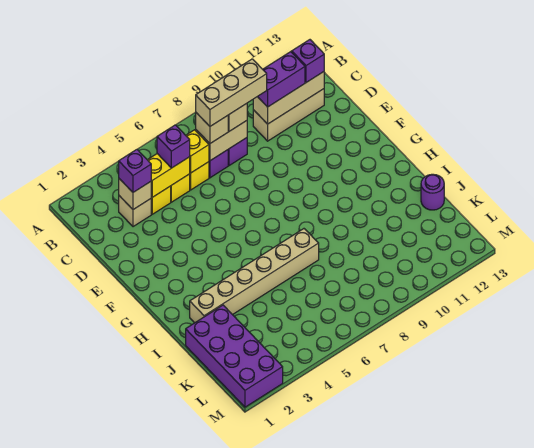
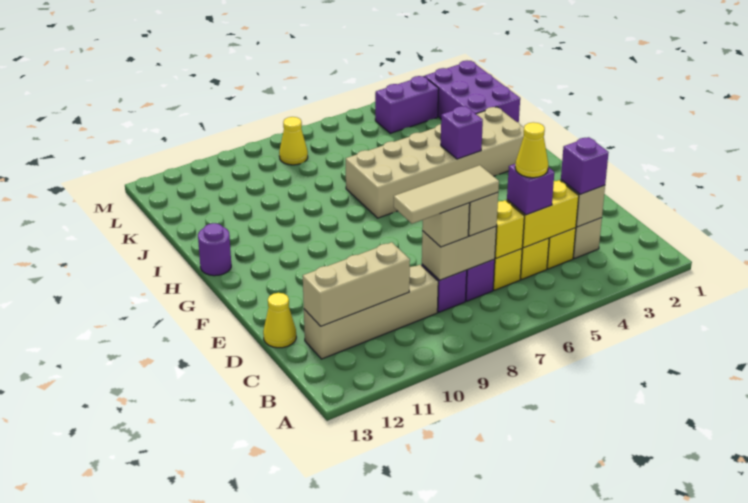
none -> yellow cone C5 level 4
tan brick C7:C9 level 4 -> tan tile C7:C9 level 4
tan brick C10:C12 level 1 -> tan brick C9:C12 level 1
purple brick C10:C11 level 3 -> purple brick L3:L4 level 1
purple brick C12 level 3 -> purple brick H4 level 2
none -> yellow cone D13 level 1
tan brick I2:I7 level 1 -> tan brick H2:I7 level 1
purple brick J1:M2 level 1 -> purple brick J1:L2 level 1
purple round brick J13 level 1 -> purple round brick H13 level 1
none -> yellow cone L8 level 1

